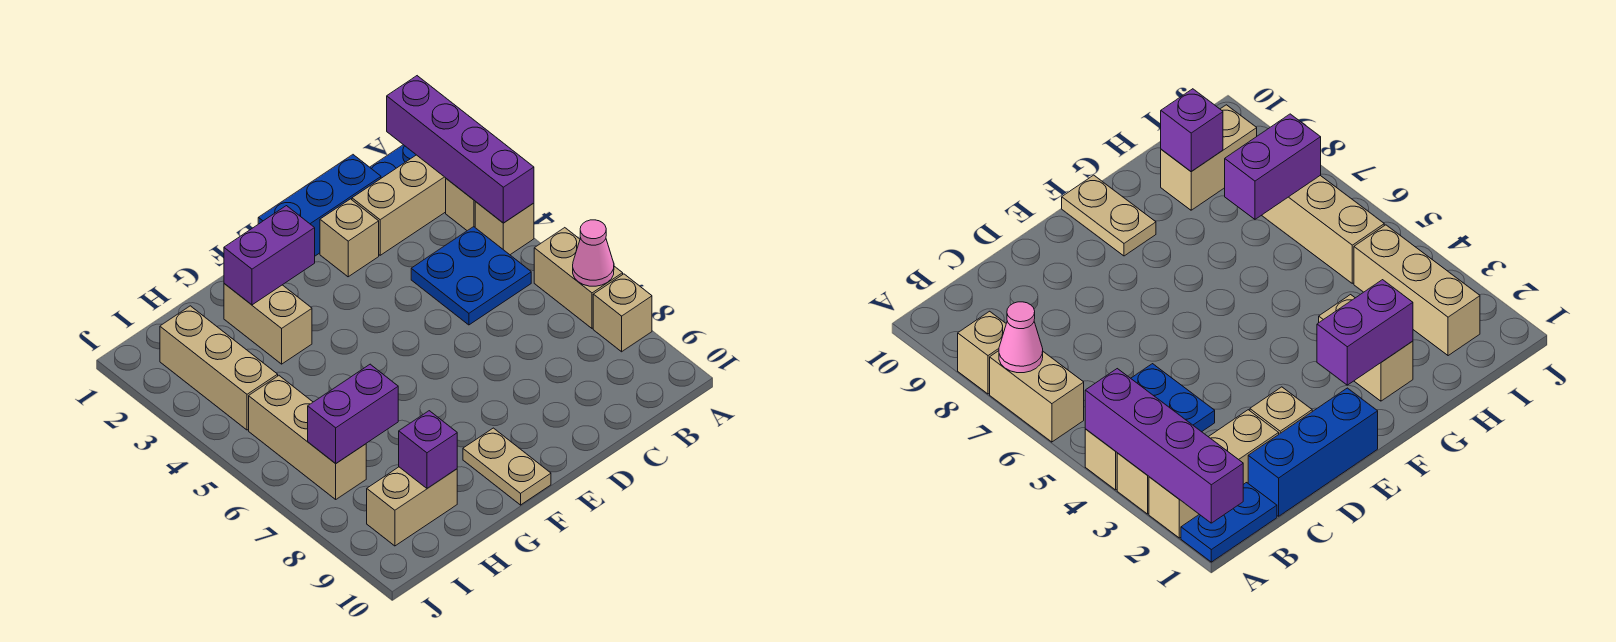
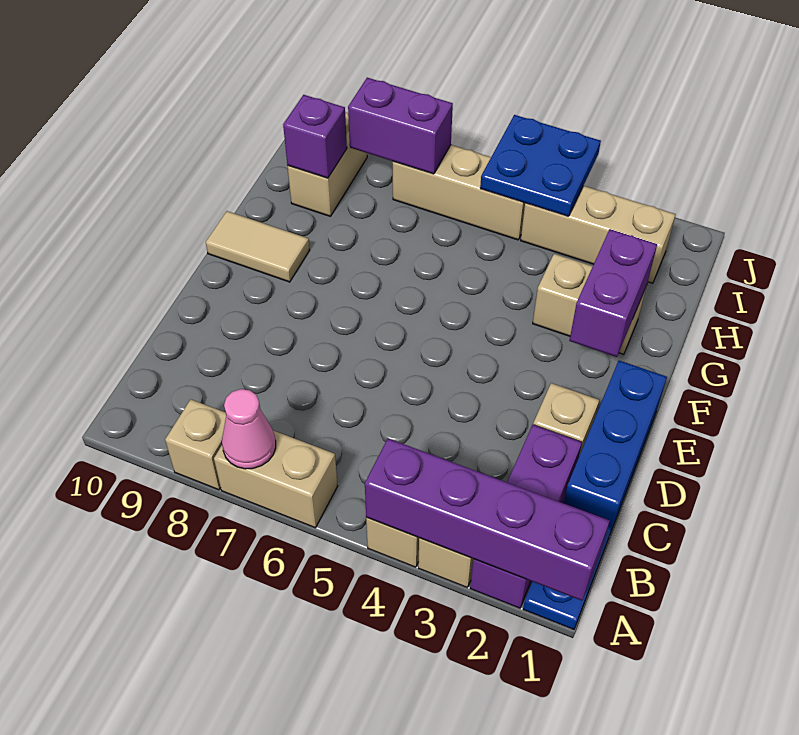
tan brick A2:C2 level 1 -> purple brick A2:C2 level 1
blue plate B4:C5 level 1 -> blue plate I4:J5 level 2
tan plate F9:F10 level 1 -> tan tile F9:F10 level 1
purple brick H7:I7 level 2 -> purple brick I7:I8 level 2

